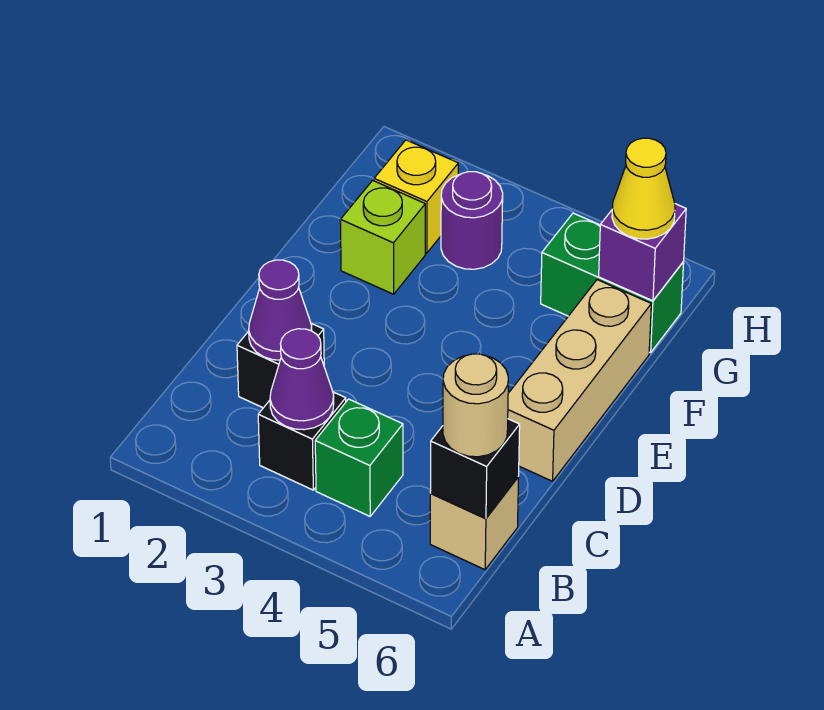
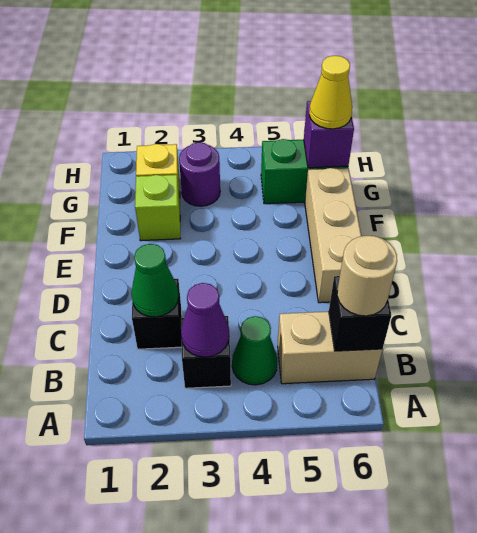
green brick B4 level 1 -> green cone B4 level 1
tan brick B6 level 1 -> tan brick B5:B6 level 1
purple cone C2 level 2 -> green cone C2 level 2

